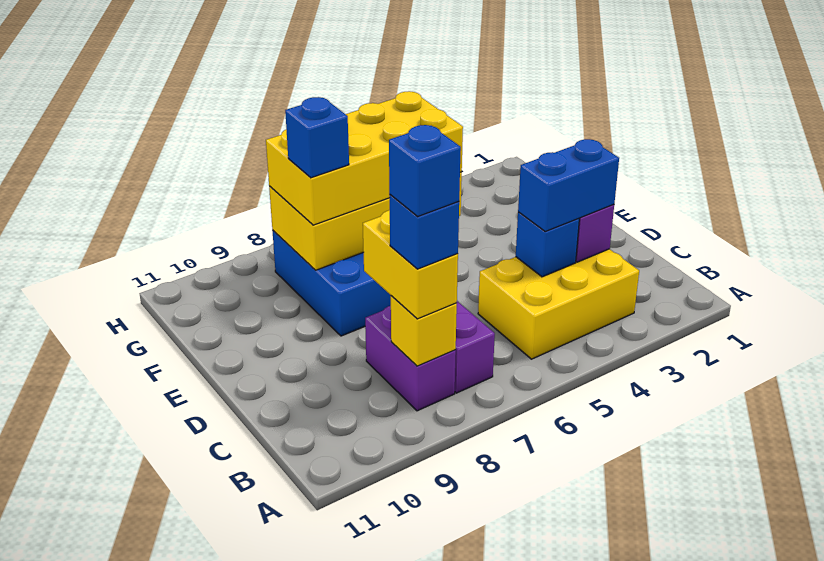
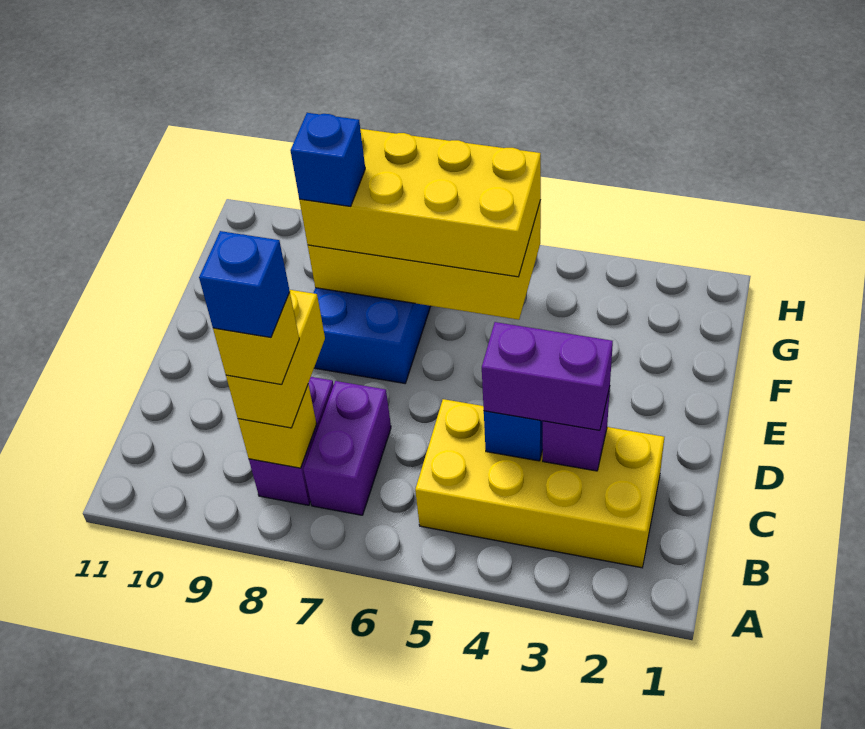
yellow brick B3:C5 level 1 -> yellow brick B2:C5 level 1
blue brick B8 level 4 -> yellow brick B8 level 4
blue brick C3:C4 level 3 -> purple brick C3:C4 level 3

